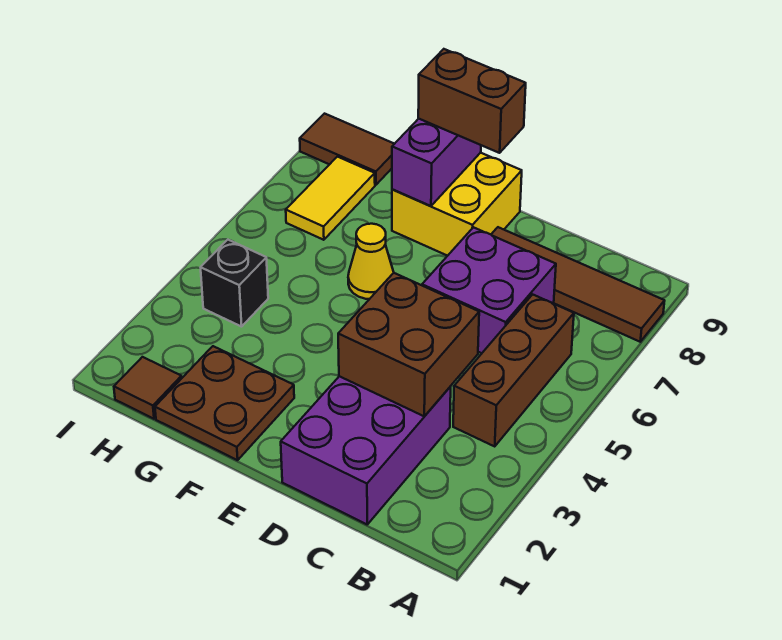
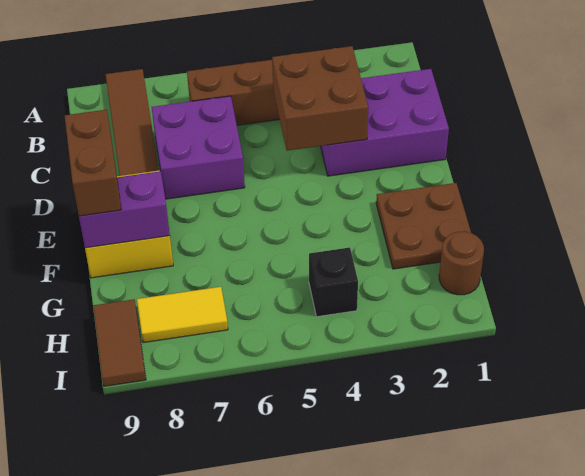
yellow cone F6 level 1 -> none
brown tile H1 level 1 -> brown round brick H1 level 1

